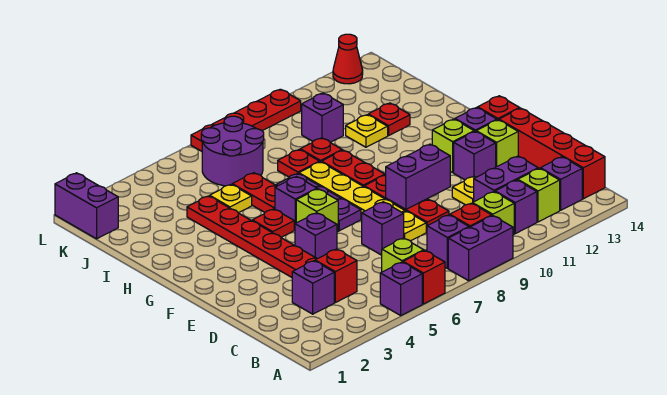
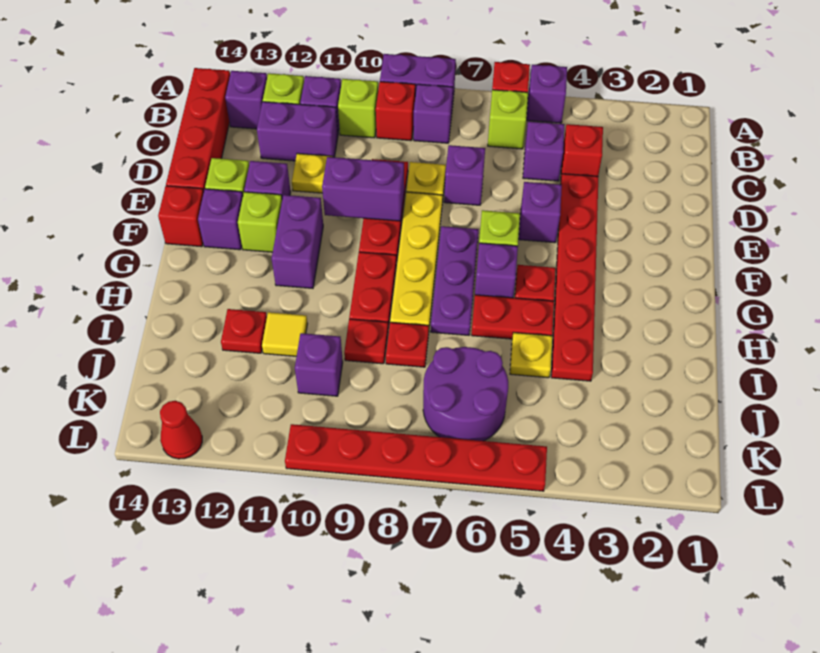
purple brick C3 level 1 -> purple brick C5 level 1
red plate H6:I6 level 1 -> red plate H5:H6 level 1
yellow plate I11 level 1 -> yellow tile I11 level 1
purple brick K1:L1 level 1 -> purple brick F11:G11 level 1
red plate L7:L10 level 1 -> red plate L5:L10 level 1

